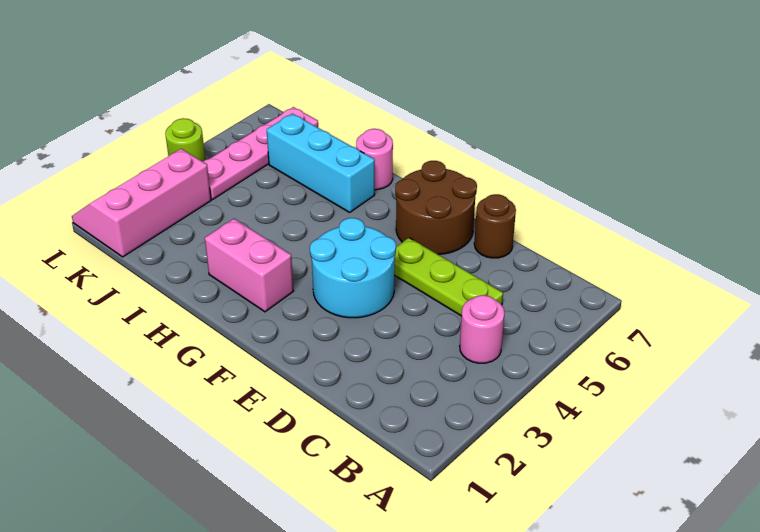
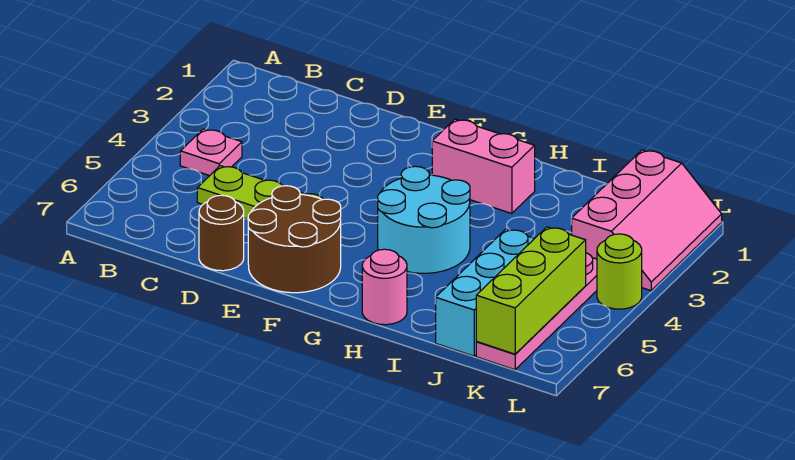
pink round brick B4 level 1 -> pink plate B4 level 1
cyan round brick E3:F4 level 1 -> cyan round brick G4:H5 level 1
cyan brick H6:J6 level 1 -> cyan brick J5:J7 level 1
none -> lime brick K5:K7 level 2

